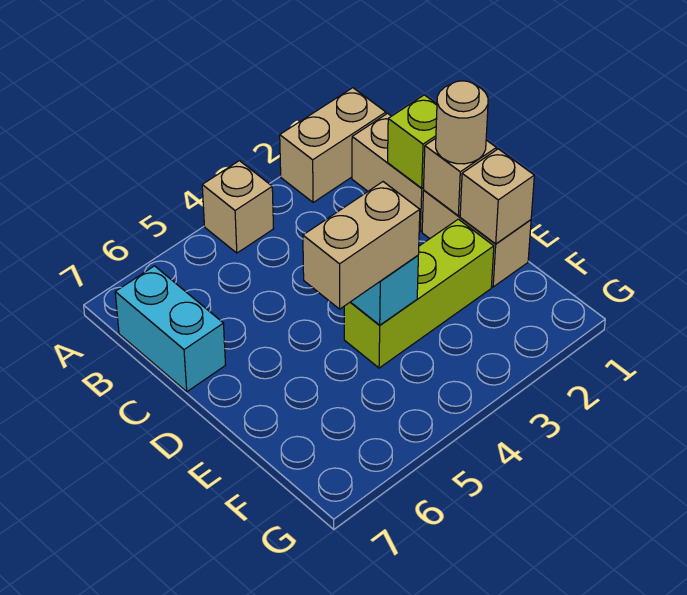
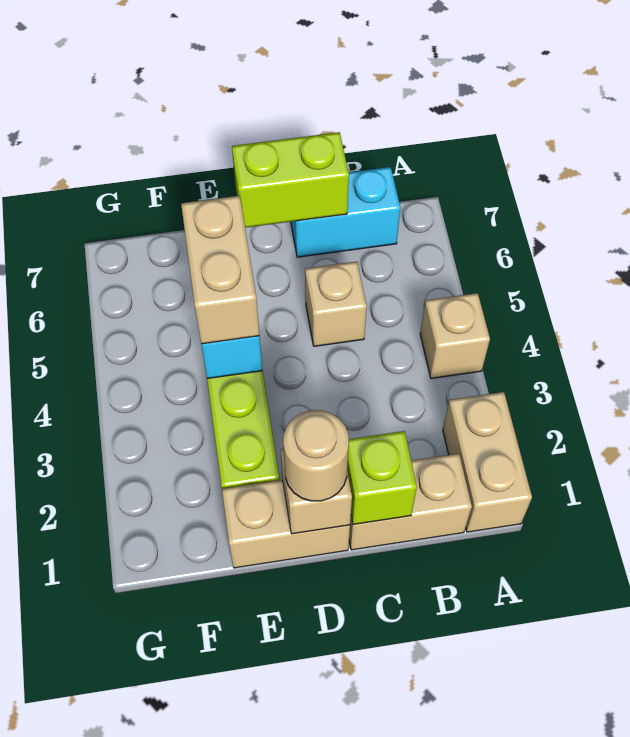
none -> lime brick C7:D7 level 2
tan brick E1 level 2 -> tan brick C5 level 1

